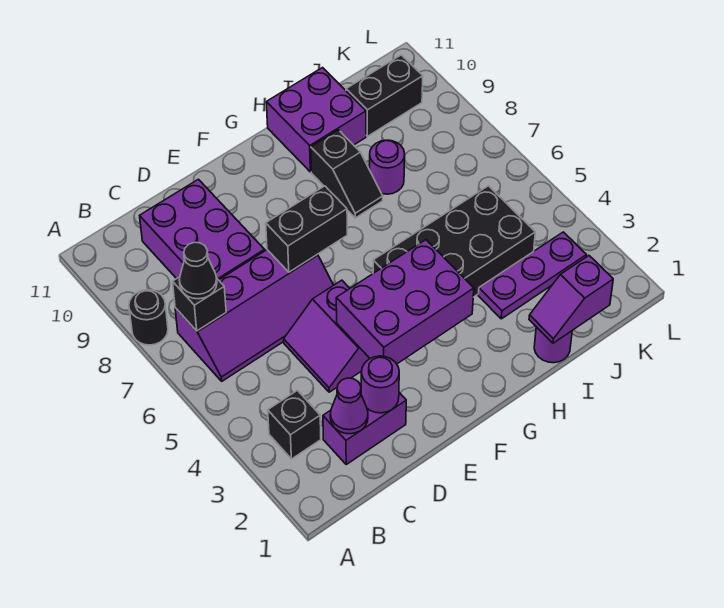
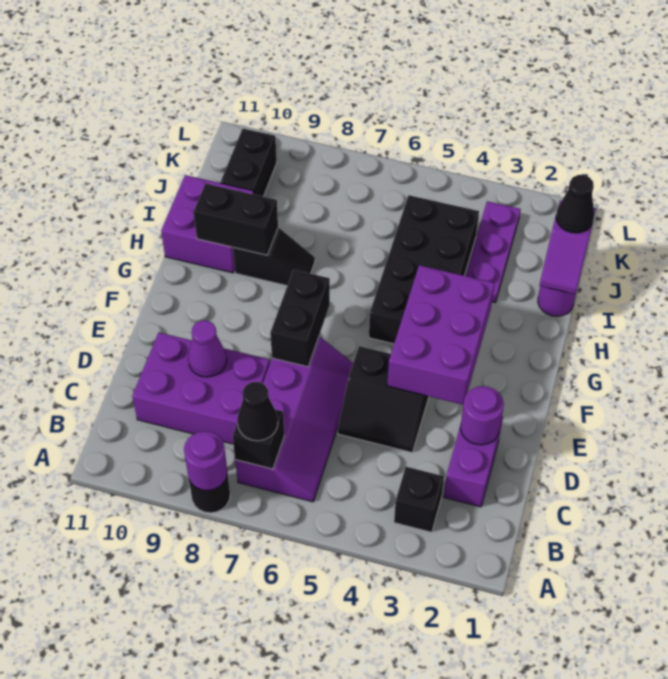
purple cone C2 level 2 -> purple cone D9 level 2
purple slope D4:E5 level 1 top E -> black slope D4:E5 level 1 top E
none -> black brick H9:H10 level 2
purple round brick I8 level 1 -> purple round brick A8 level 2
none -> black cone J1 level 3

